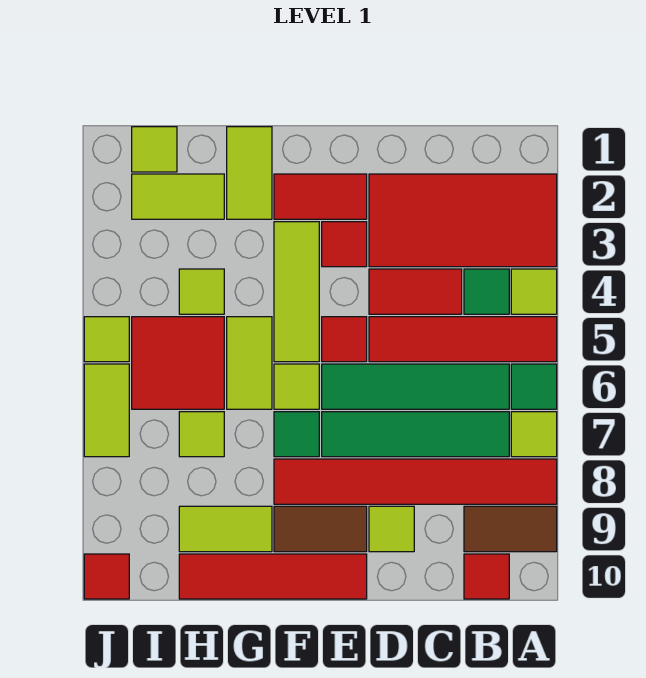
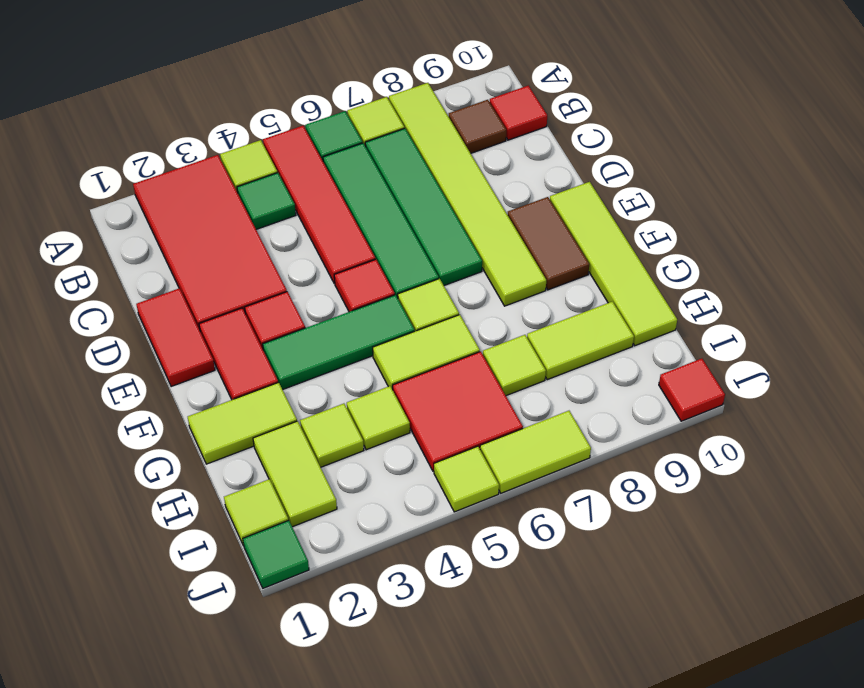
red tile A8:F8 level 1 -> lime tile A8:F8 level 1
brown tile A9:B9 level 1 -> brown tile B9 level 1
red tile C4:D4 level 1 -> red tile D1:E1 level 1
lime tile D9 level 1 -> lime tile H3 level 1
red tile E10:H10 level 1 -> lime tile E10:H10 level 1
lime tile F3:F5 level 1 -> green tile F3:F5 level 1
green tile F7 level 1 -> green tile J1 level 1
lime tile G9:H9 level 1 -> lime tile H8:H9 level 1

